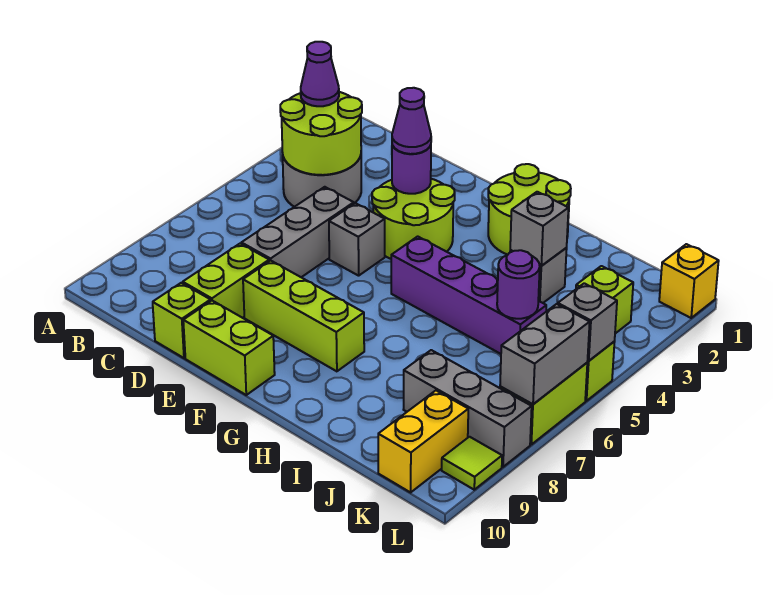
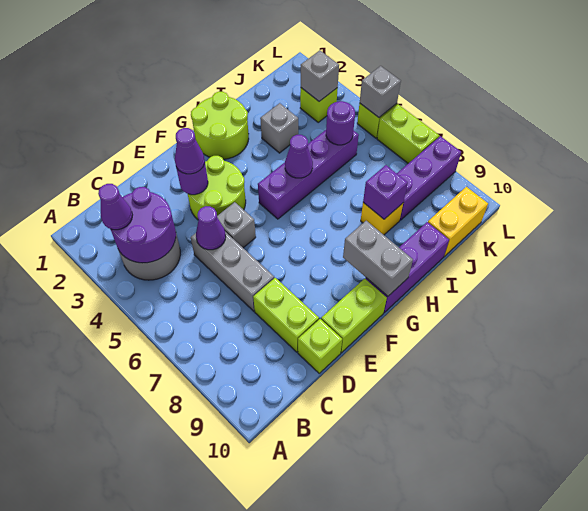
lime round brick B3:C4 level 2 -> purple round brick B3:C4 level 2
none -> purple cone D5 level 2
lime brick E8:G8 level 1 -> none
none -> purple brick G10:I10 level 1
none -> purple cone H5 level 2
grey brick I3 level 2 -> grey brick K3 level 2
none -> purple brick I8 level 2
grey brick J8:L8 level 1 -> purple brick J8:L8 level 1
yellow brick K9:K10 level 1 -> yellow brick J10:K10 level 1
yellow brick L1 level 1 -> yellow brick I8 level 1
grey brick L6:L7 level 2 -> grey brick G9:G10 level 2
lime tile L9 level 1 -> none

